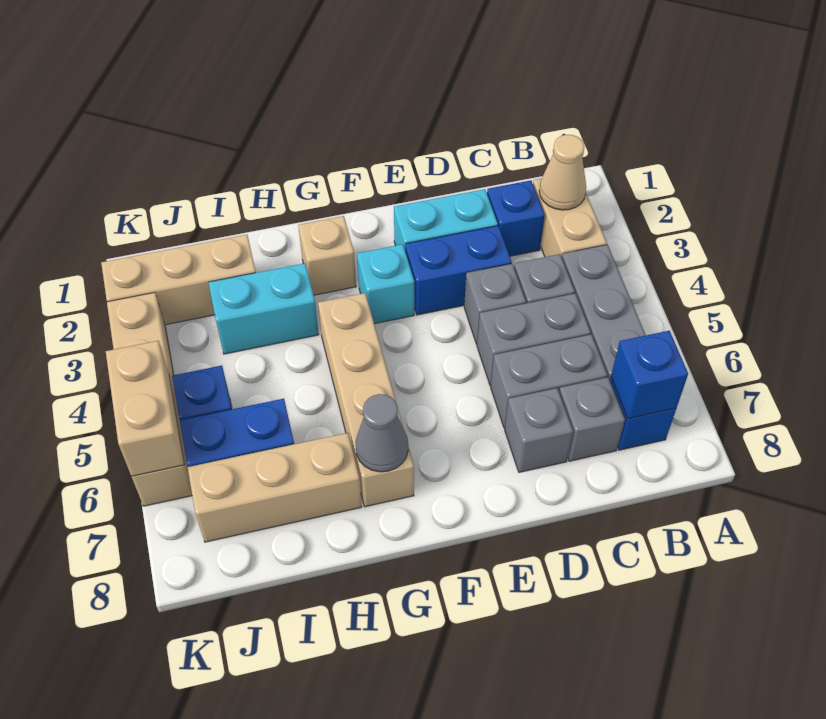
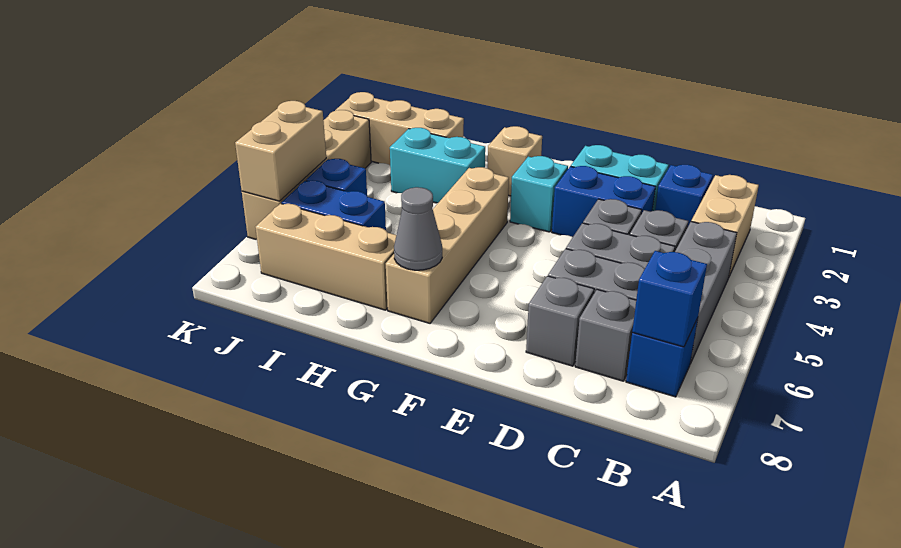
tan cone B2 level 2 -> none

